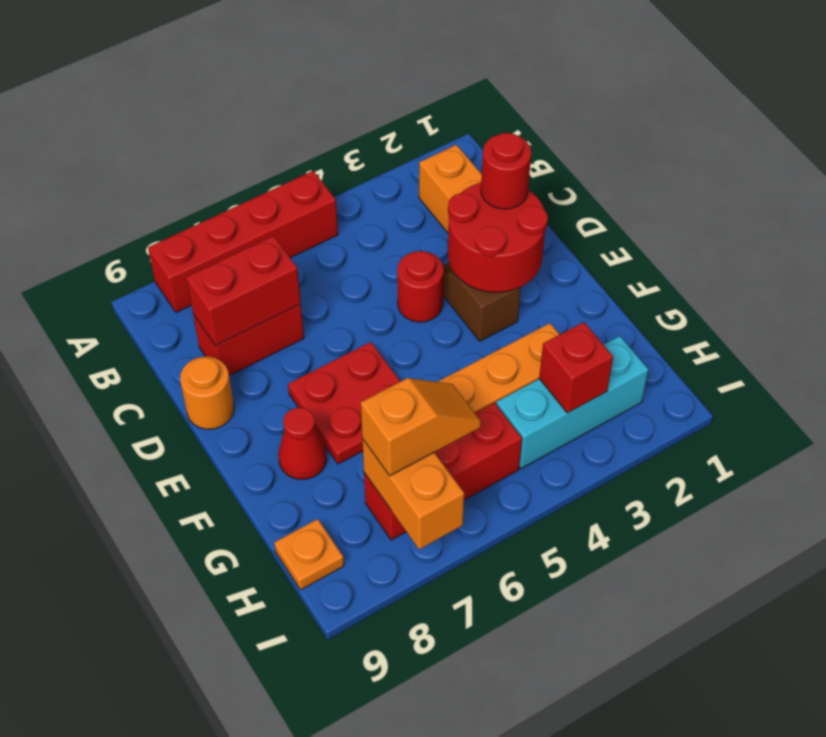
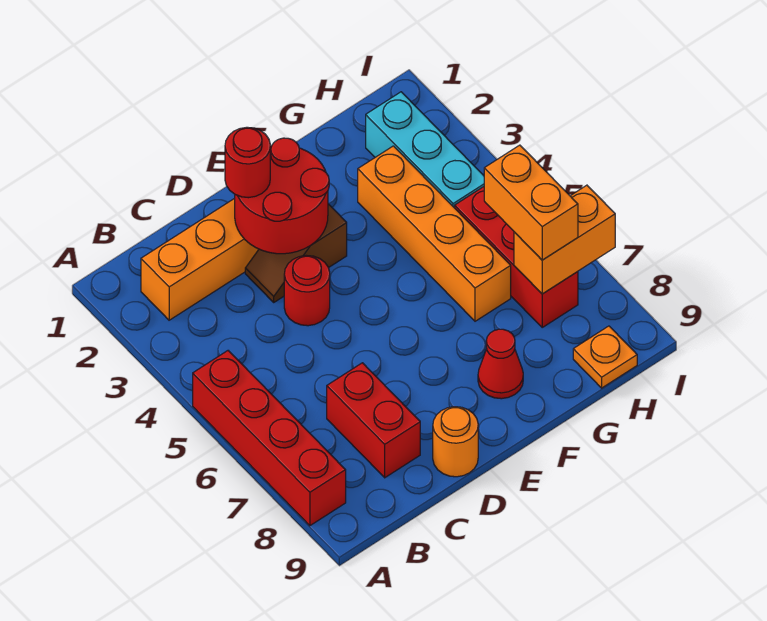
red brick C7:C8 level 2 -> none
red plate E6:F7 level 1 -> none
red brick H3 level 2 -> none
orange slope H6:H7 level 3 top 7 -> orange brick H6:H7 level 3

